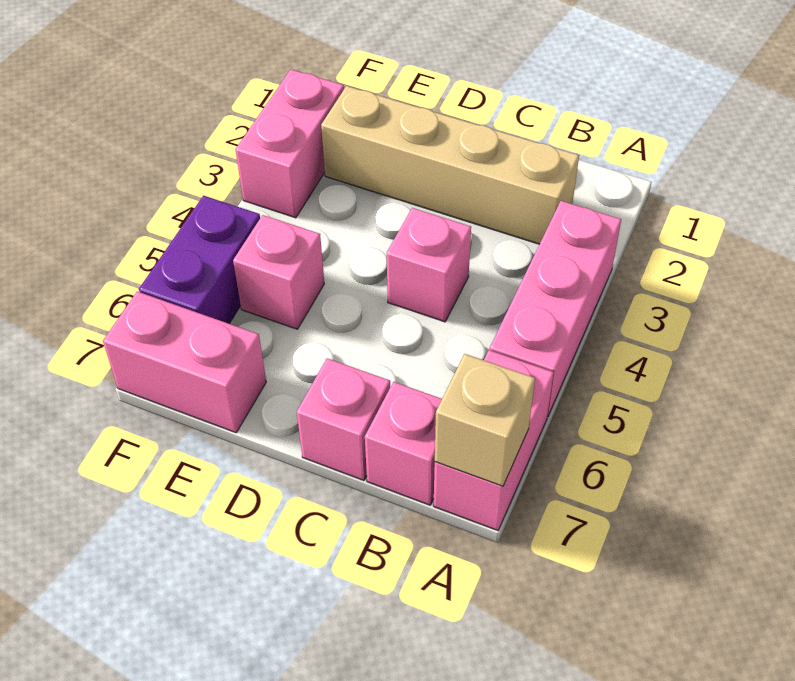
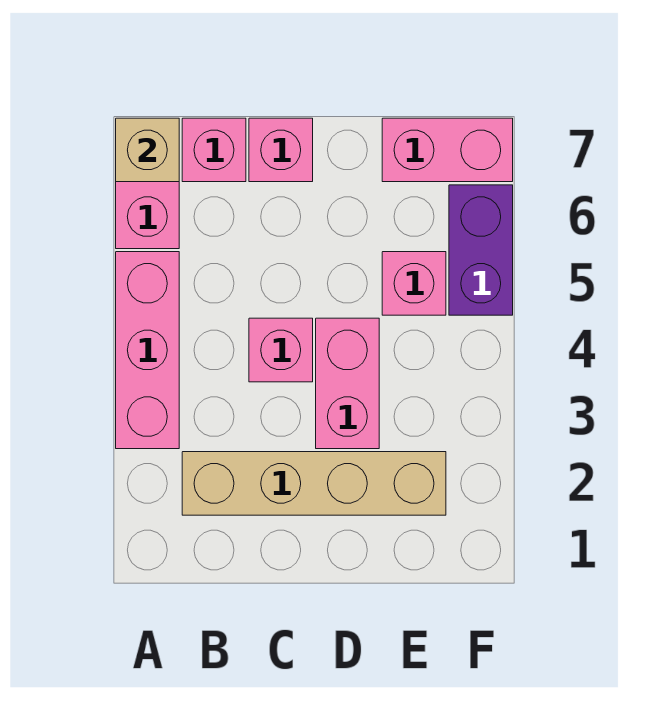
pink brick F2:F3 level 1 -> pink brick D3:D4 level 1

